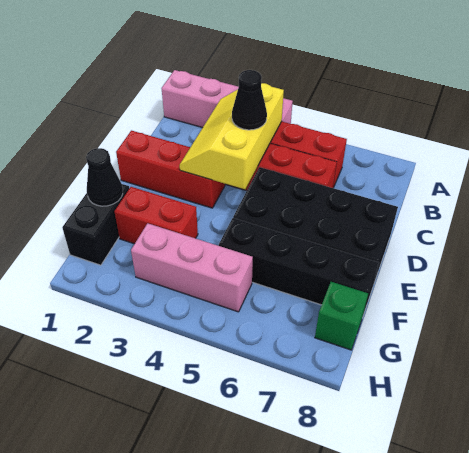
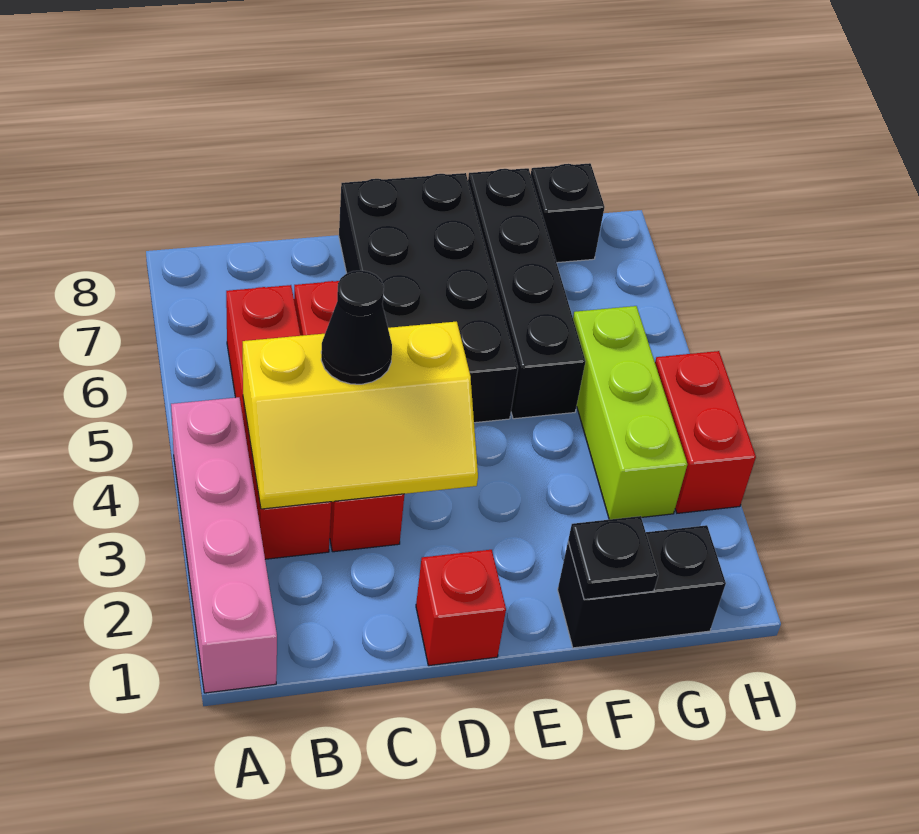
red brick D1:D3 level 1 -> red brick D1 level 1
black cone F1 level 2 -> black plate F1 level 2
red brick F2:F3 level 1 -> red brick H3:H4 level 1
pink brick G3:G5 level 1 -> lime brick G3:G5 level 1
green brick G8 level 1 -> black brick G8 level 1

